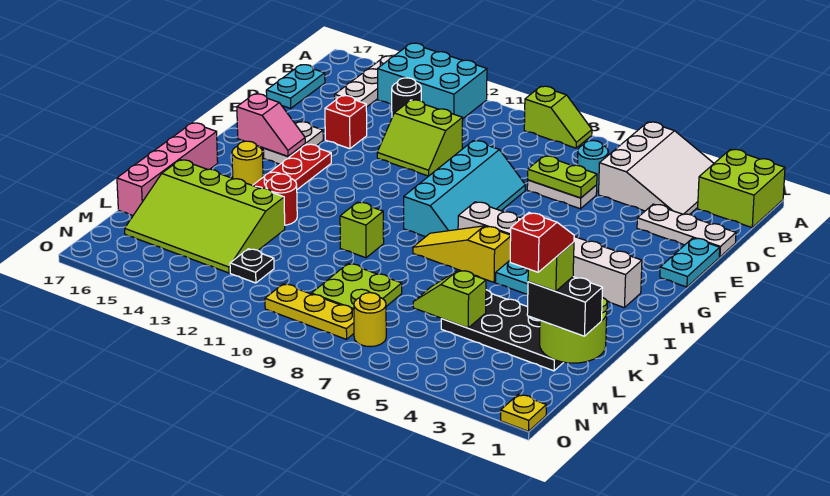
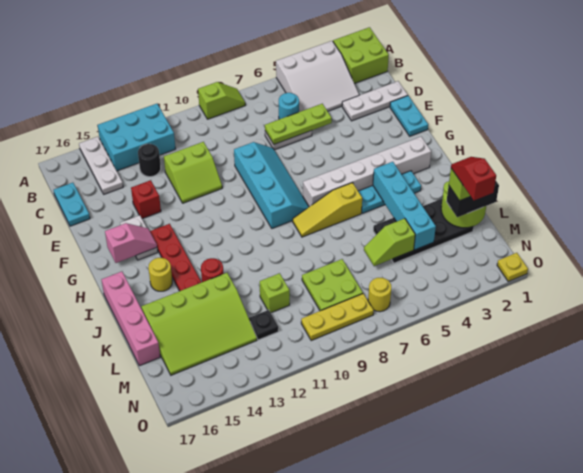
white slope A3:C5 level 1 top 5 -> white slope A3:C5 level 1 top A
lime plate D6:D7 level 2 -> lime plate D5:D7 level 2
none -> cyan brick I4:L4 level 2
lime brick J10 level 1 -> lime brick L11 level 1

